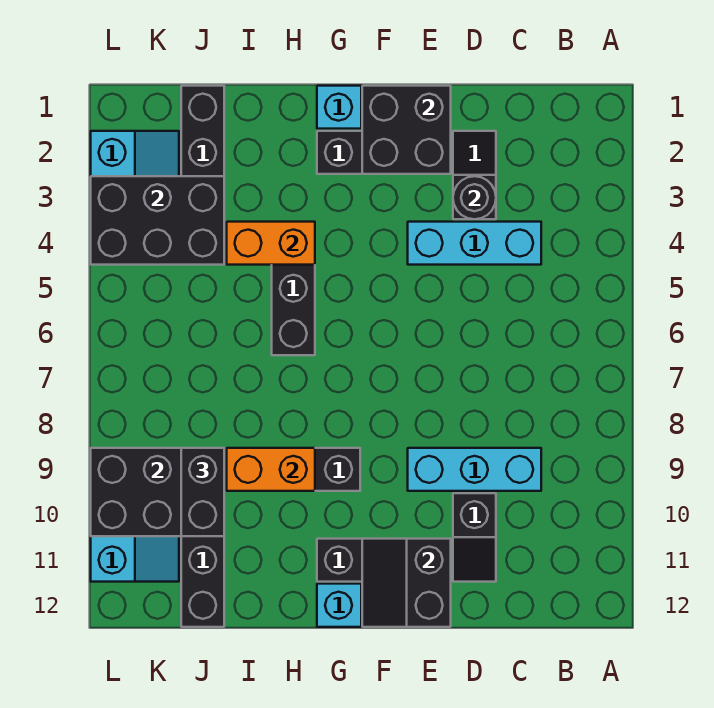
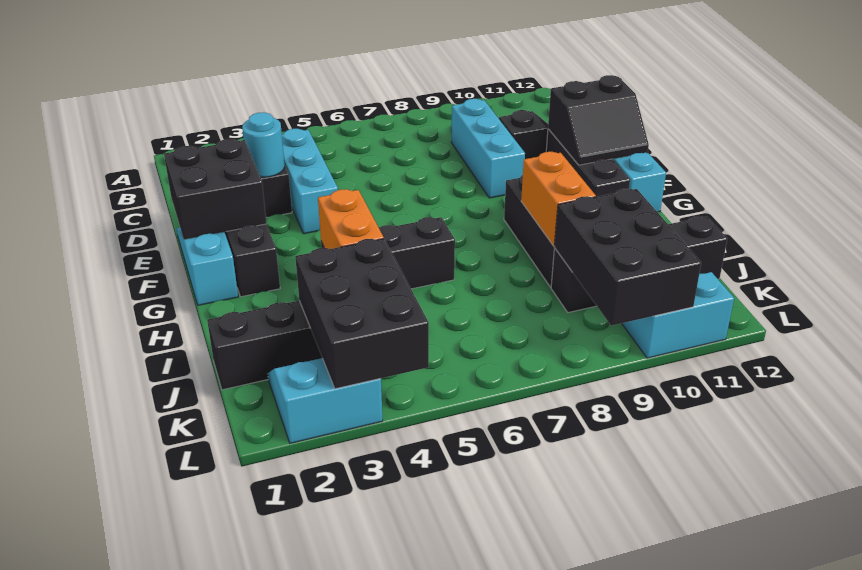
black round brick D3 level 2 -> cyan round brick D3 level 2
black brick J9:J10 level 3 -> none

